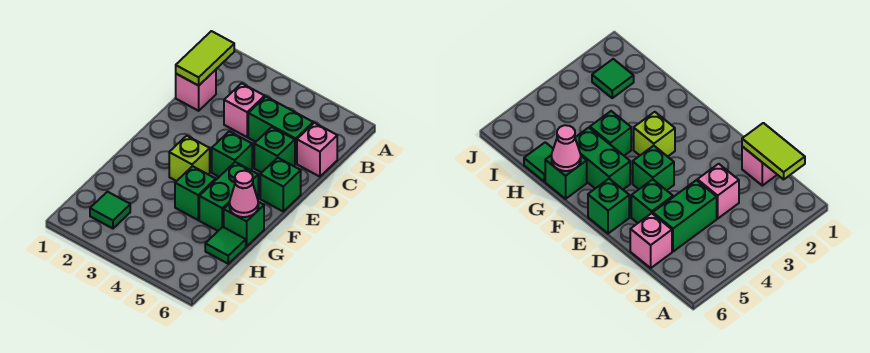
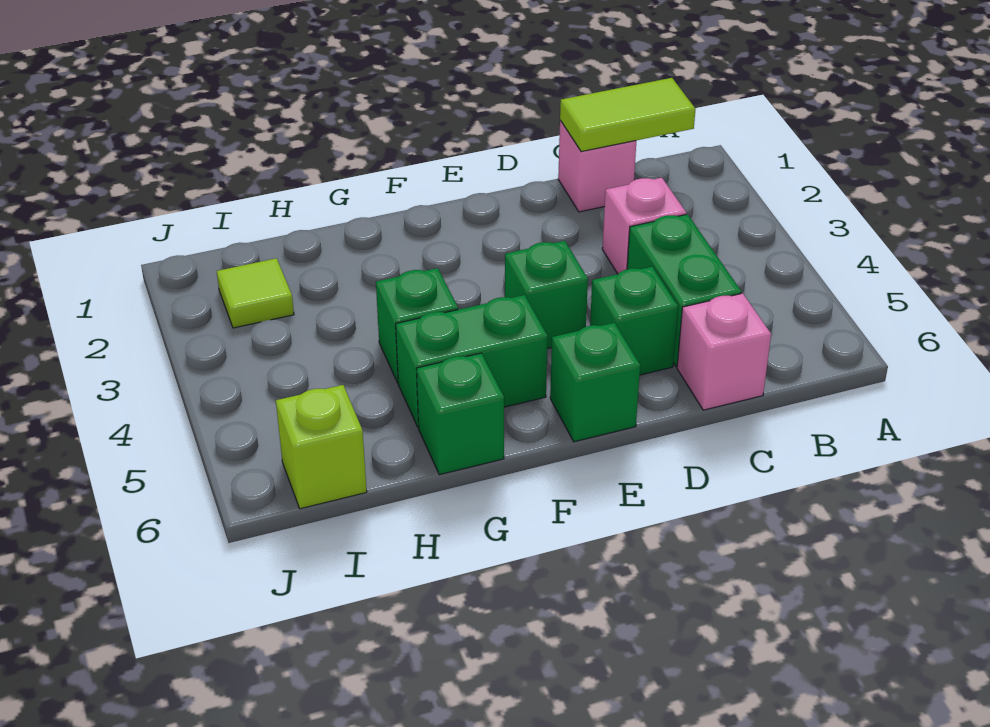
lime brick F3 level 1 -> lime brick I6 level 1
pink cone G6 level 2 -> none
green tile H6 level 1 -> none
green tile I2 level 1 -> lime tile I2 level 1

